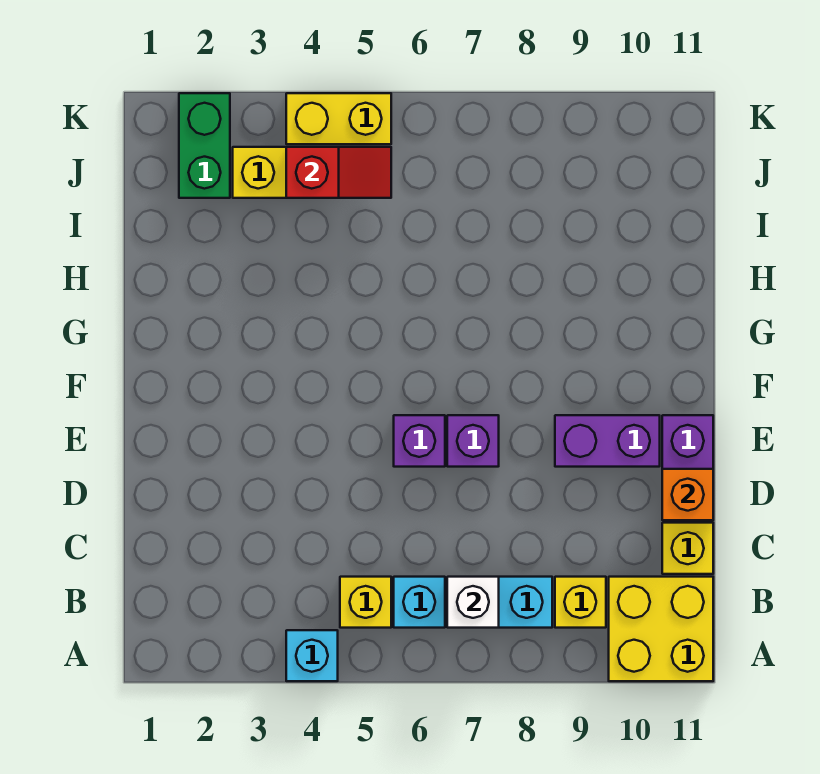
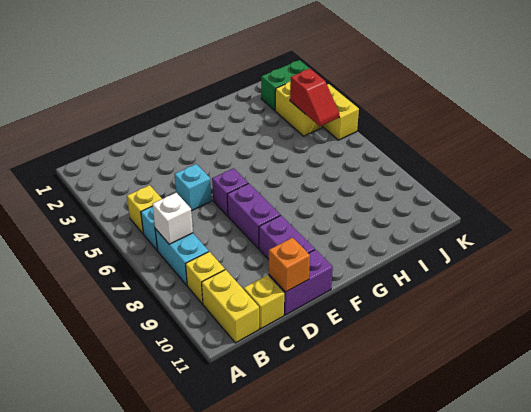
cyan brick A4 level 1 -> cyan brick D5 level 1
yellow brick A10:B11 level 1 -> yellow brick B10:B11 level 1
purple brick E7 level 1 -> purple brick E7:E8 level 1

